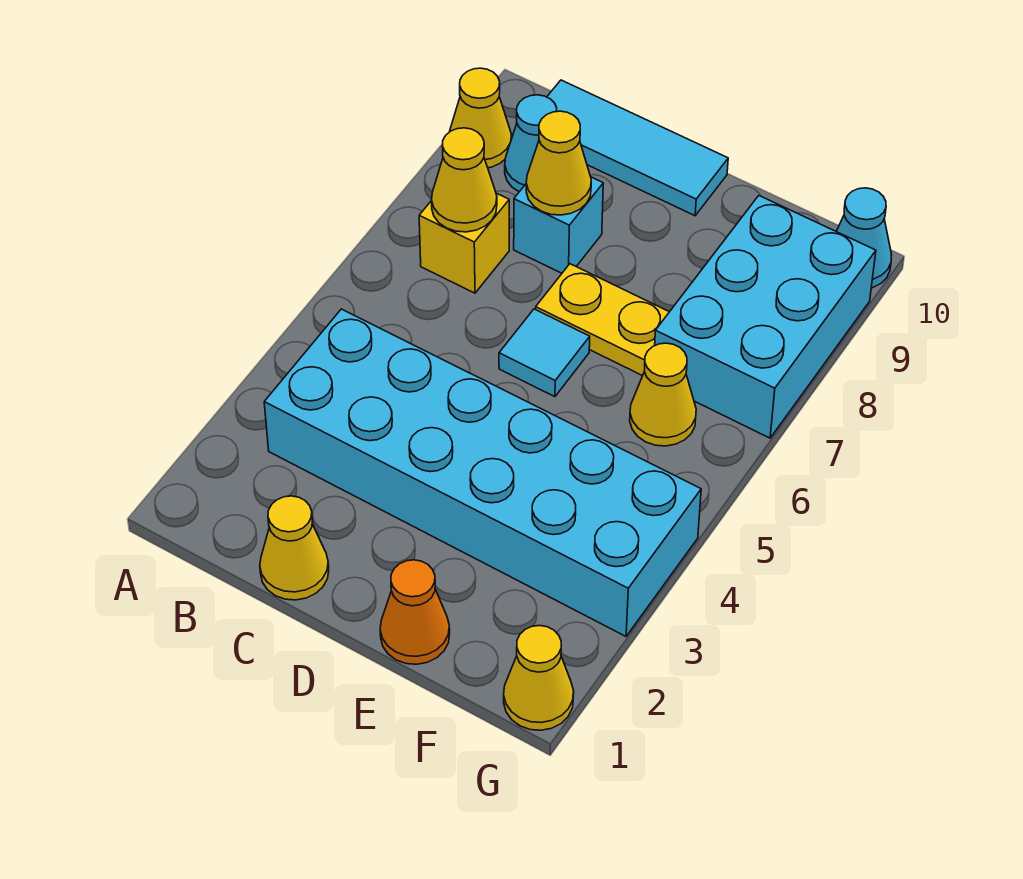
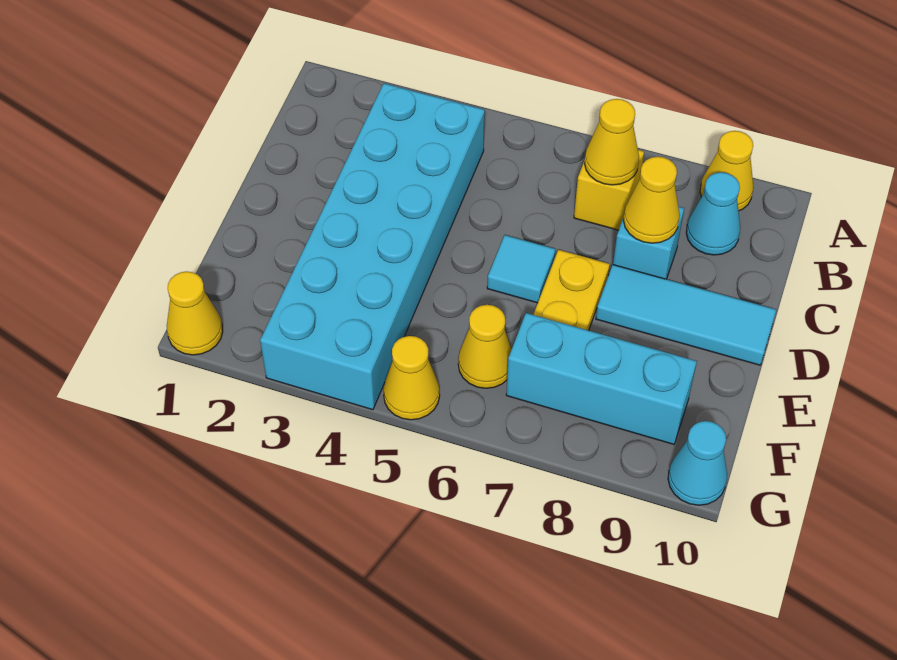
cyan tile B10:D10 level 1 -> cyan tile D8:D10 level 1
yellow cone C1 level 1 -> yellow cone G5 level 1
orange cone E1 level 1 -> none
cyan brick F7:G9 level 1 -> cyan brick F7:F9 level 1

